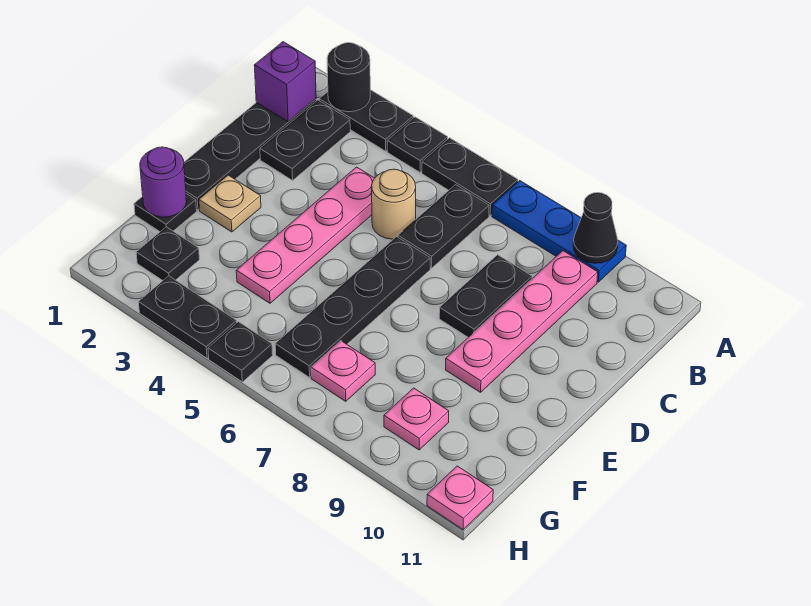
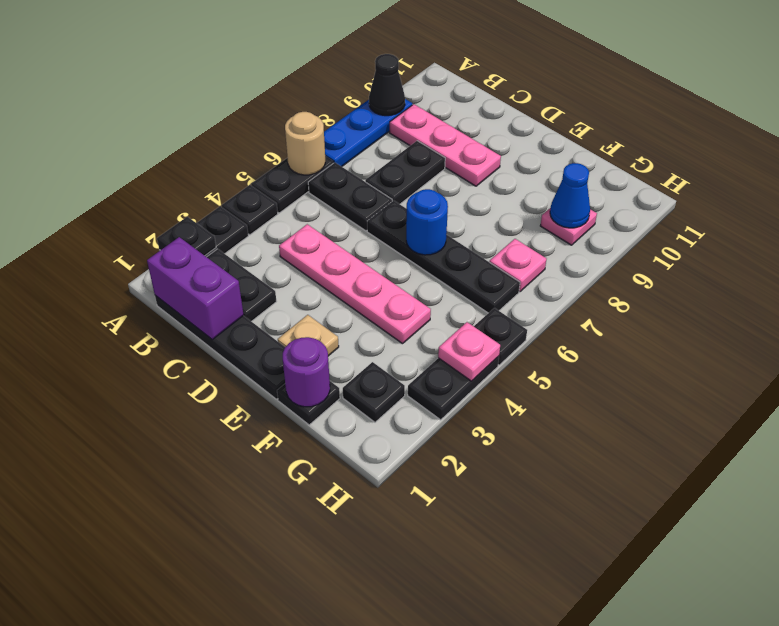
black round brick A2 level 2 -> black plate A2 level 2
purple brick B1 level 2 -> purple brick B1:C1 level 2
pink plate B9:E9 level 1 -> pink plate B9:D9 level 1
tan round brick C5 level 1 -> tan round brick A6 level 2
black plate C8:D8 level 1 -> black plate C7:C8 level 1
none -> blue round brick E6 level 2
none -> blue cone G9 level 2
pink plate H11 level 1 -> pink plate H4 level 2

